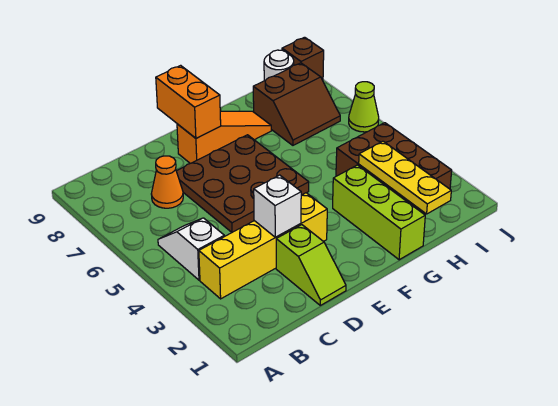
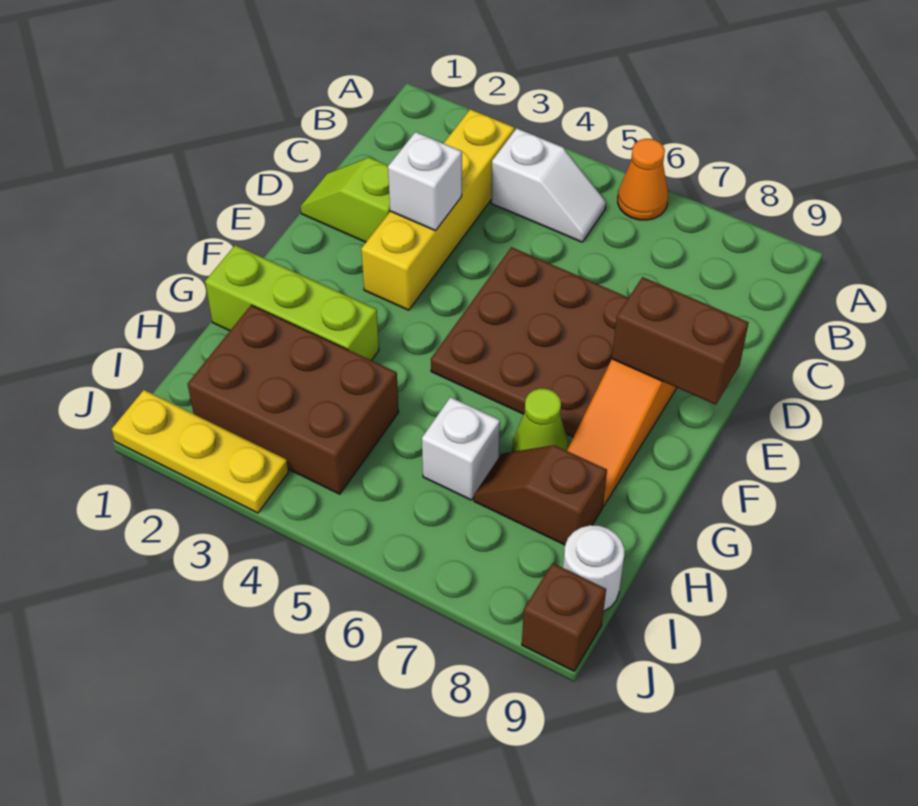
orange cone C7 level 1 -> orange cone A6 level 1
orange brick E8:E9 level 2 -> brown brick E8:E9 level 2
yellow plate H1:H3 level 2 -> yellow plate J1:J3 level 1
none -> white brick H6 level 1
brown slope H7:I8 level 1 top 8 -> brown slope H7:H8 level 1 top 8
lime cone J6 level 1 -> lime cone G7 level 1

